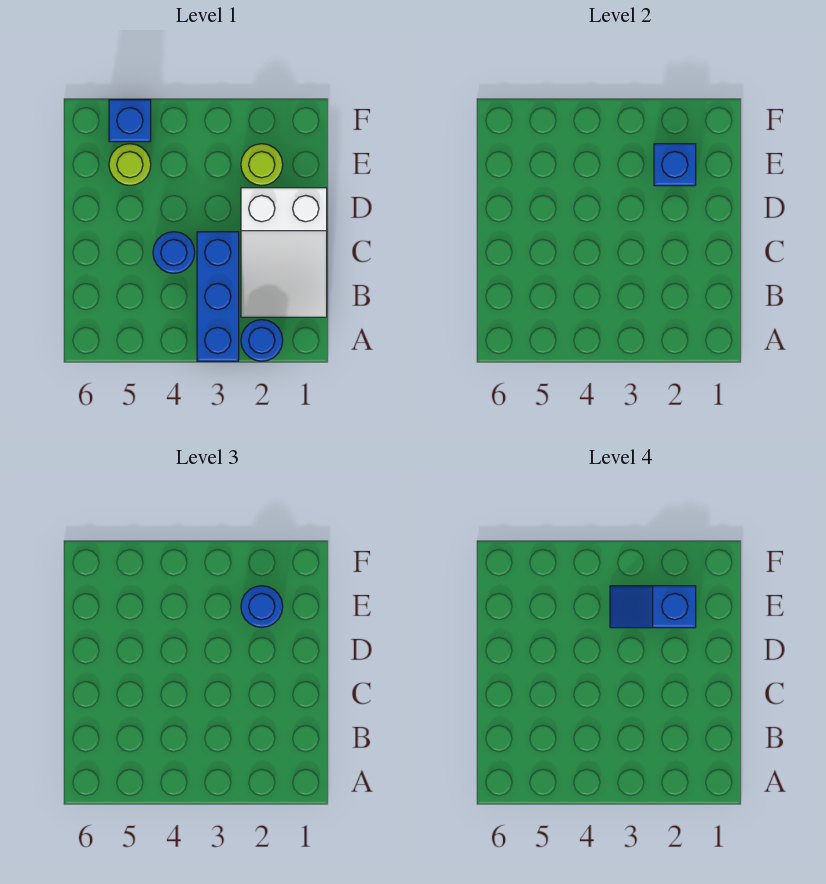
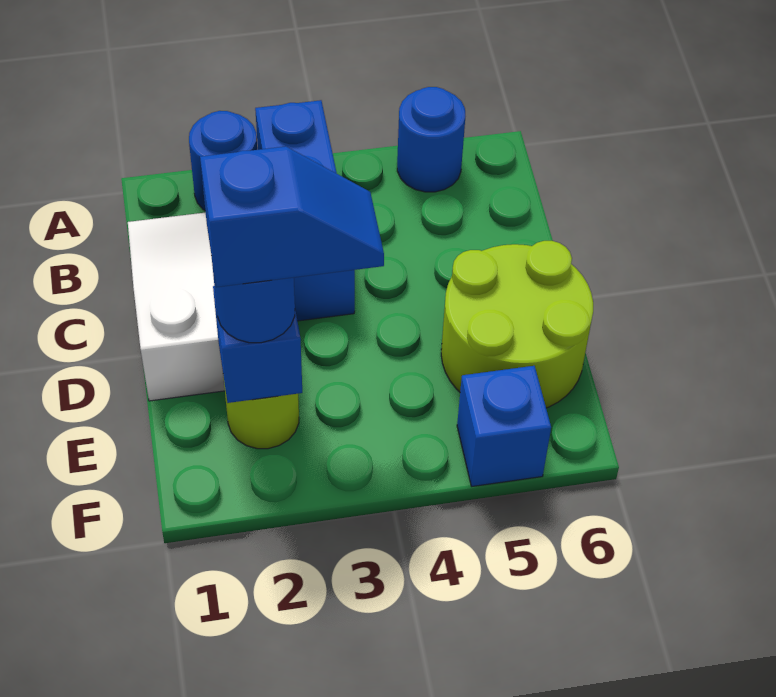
blue round brick C4 level 1 -> blue round brick A5 level 1
lime round brick E5 level 1 -> lime round brick D5:E6 level 1

